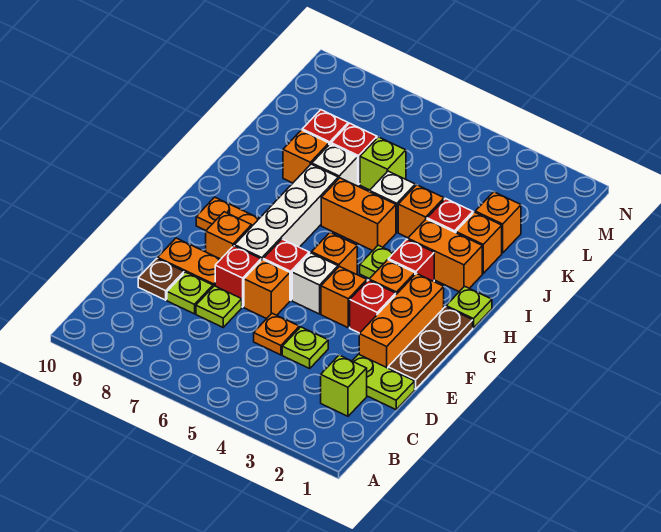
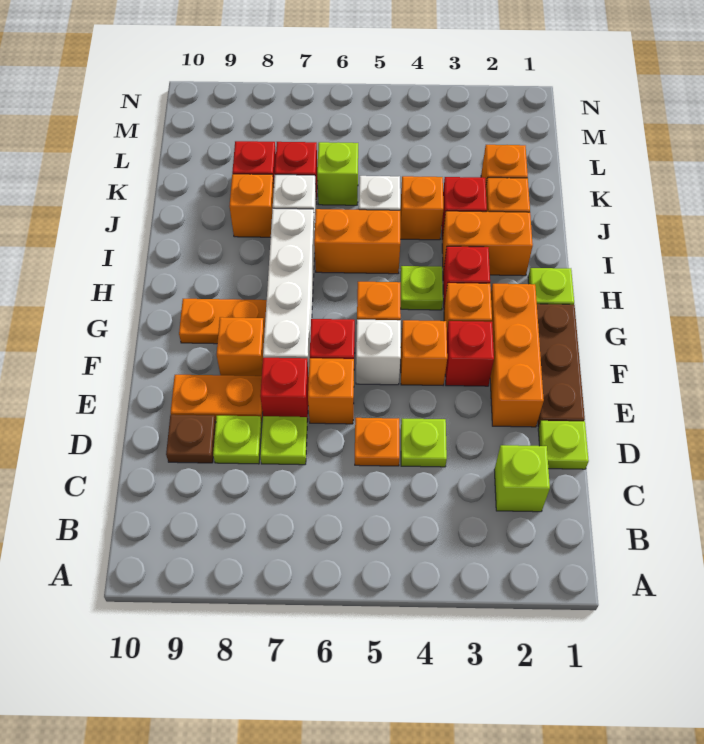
lime plate D1:D2 level 1 -> lime plate D1 level 1

